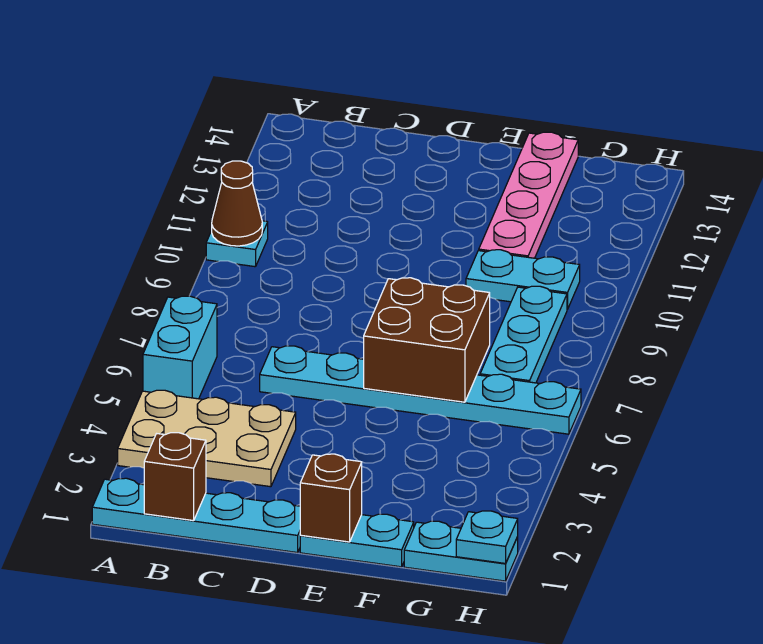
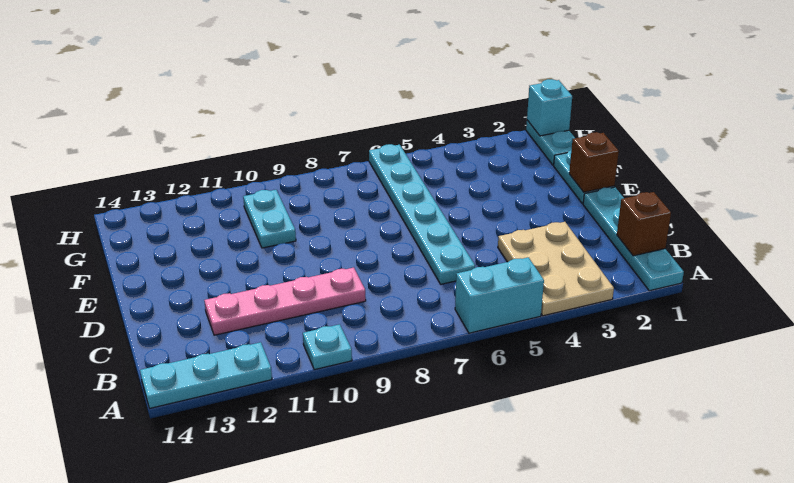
brown cone A10 level 2 -> none
brown brick E6:F7 level 2 -> none
pink plate F11:F14 level 1 -> pink plate C9:C12 level 1
cyan plate G7:G9 level 1 -> cyan plate A12:A14 level 1
cyan plate H1 level 2 -> cyan brick H1 level 2

